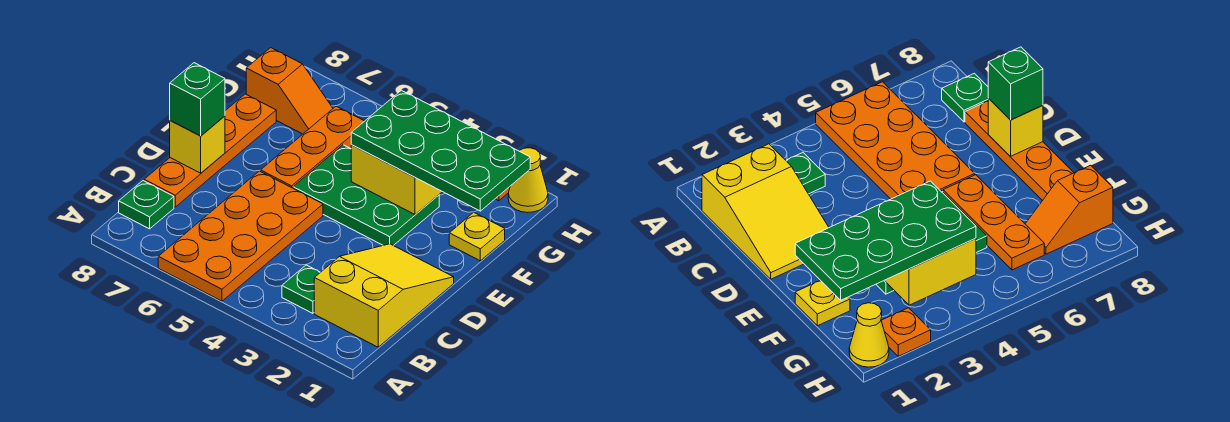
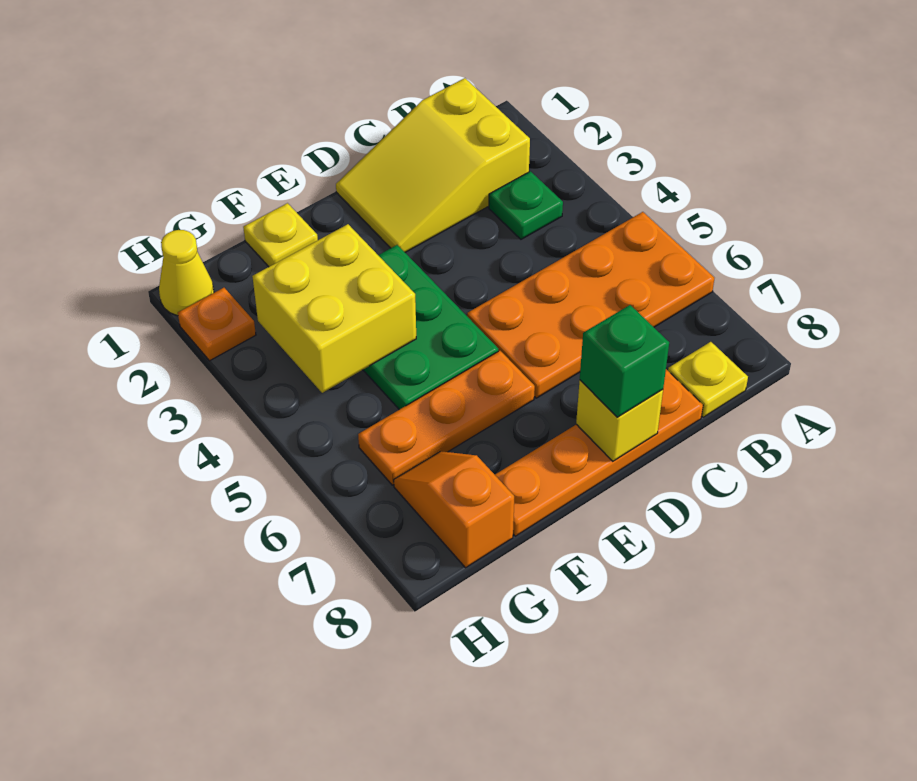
green plate B8 level 1 -> yellow plate B8 level 1
green plate F1:G4 level 3 -> none

